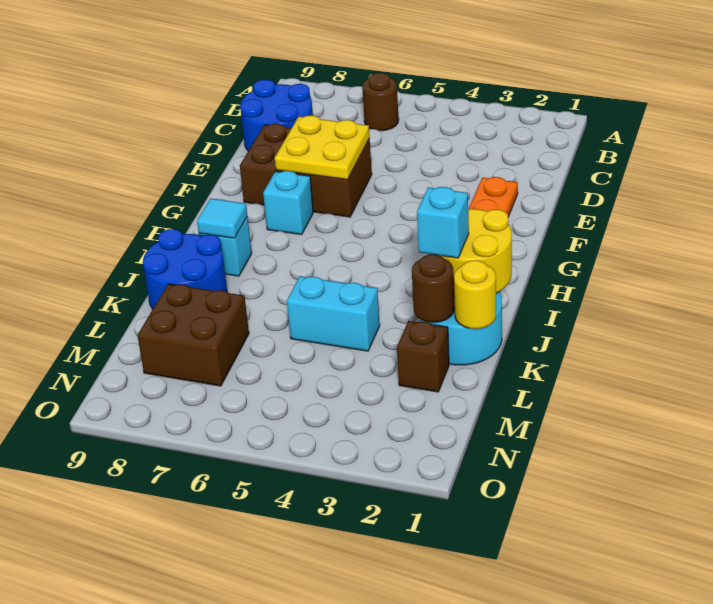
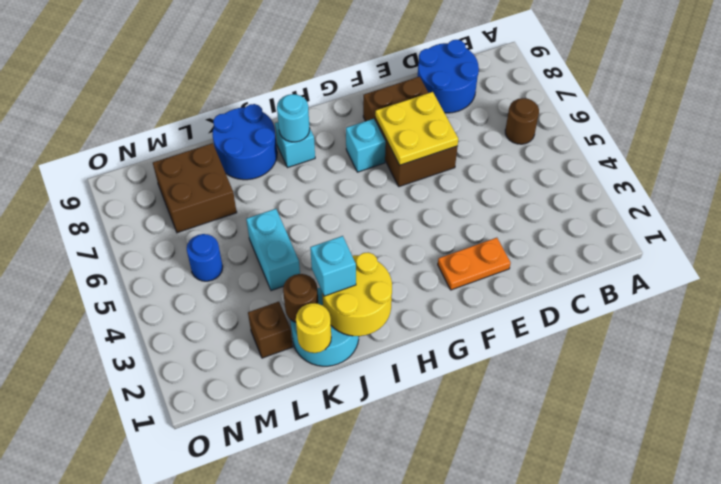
cyan tile I8 level 2 -> cyan round brick I8 level 2
none -> blue round brick M5 level 1

